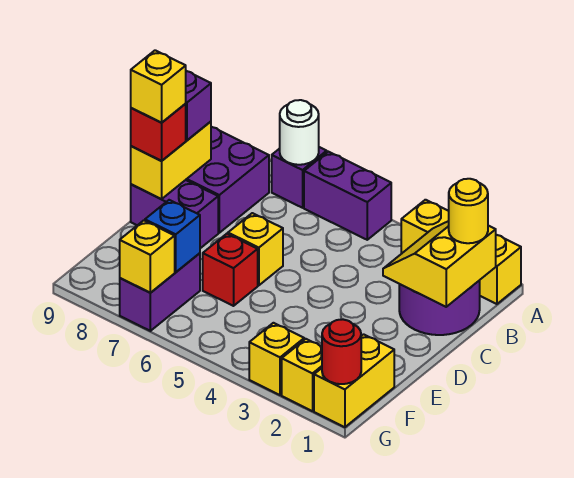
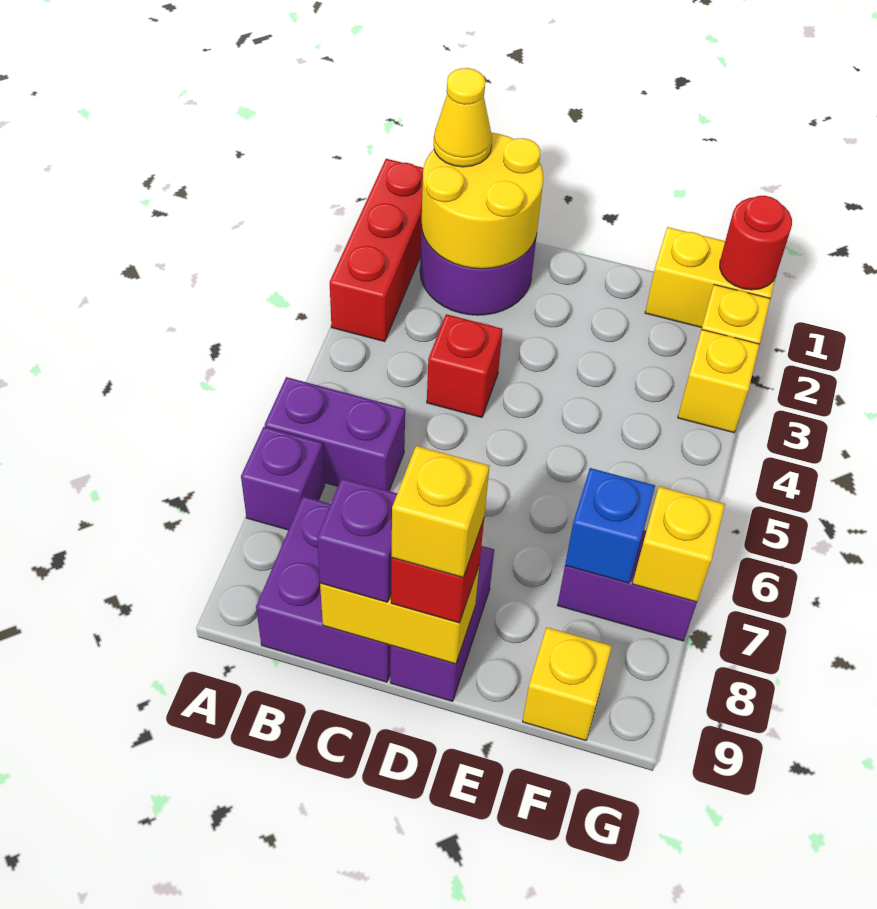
yellow brick A1:A3 level 1 -> red brick A1:A3 level 1
purple brick A5:A6 level 1 -> purple brick A6:B6 level 1
white round brick A7 level 2 -> none
yellow slope B1:C2 level 2 top 1 -> yellow round brick B1:C2 level 2
yellow round brick B1 level 3 -> yellow cone B1 level 3
yellow brick D6 level 1 -> yellow brick F9 level 1
red brick E6 level 1 -> red brick C4 level 1

